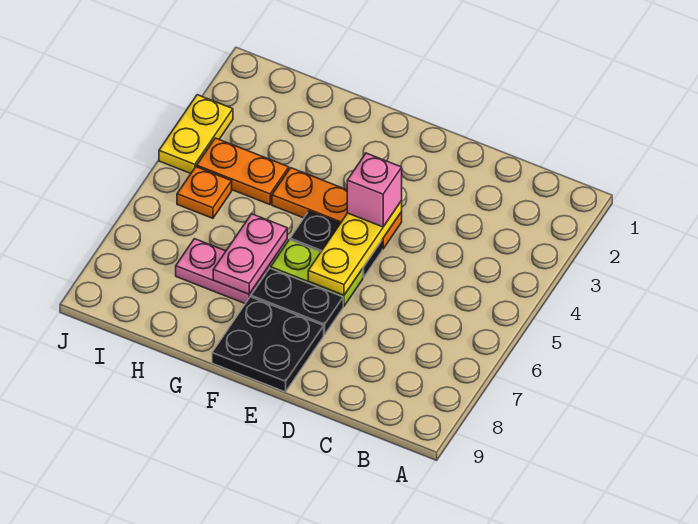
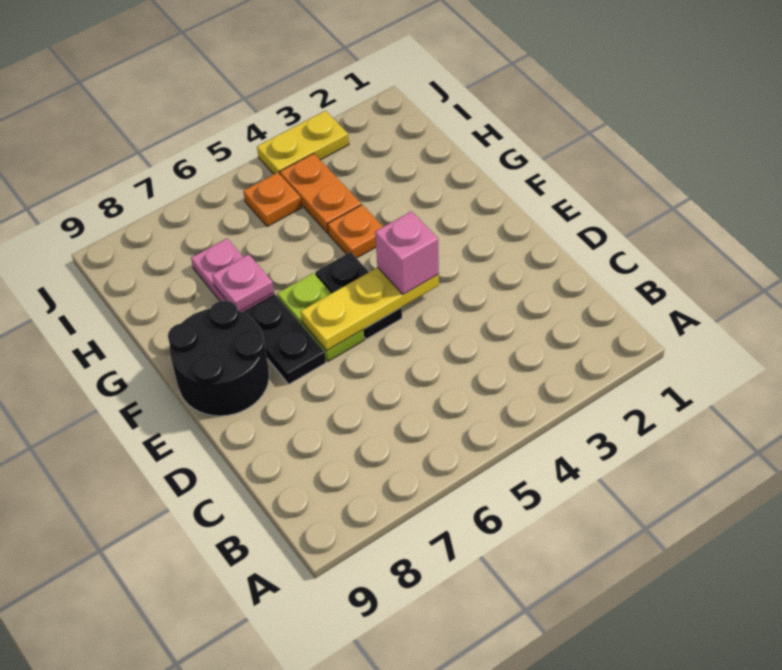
orange plate E4:G4 level 1 -> orange plate G4 level 1
black plate E8:F9 level 1 -> black round brick E8:F9 level 1
pink plate G6:G7 level 2 -> pink plate G7 level 2

